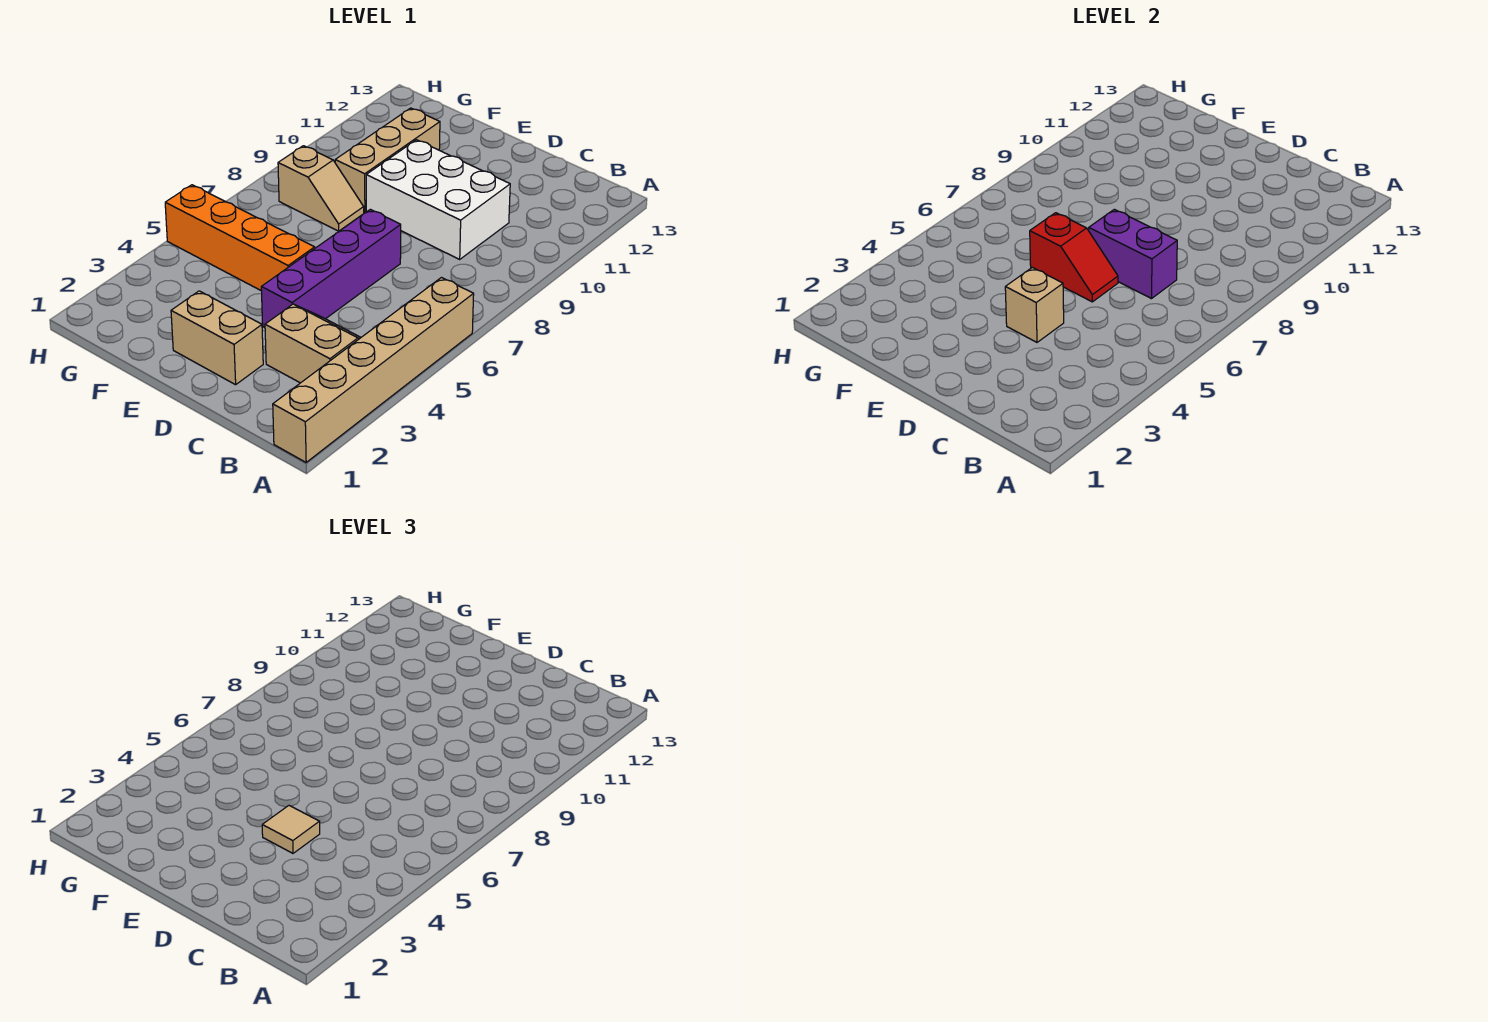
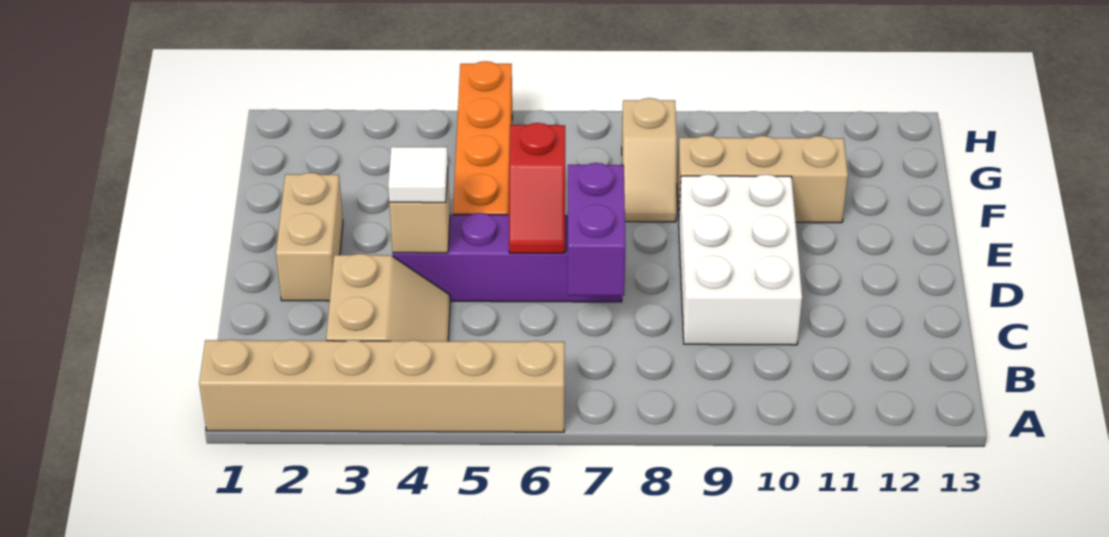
tan tile D4 level 3 -> white tile D4 level 3

